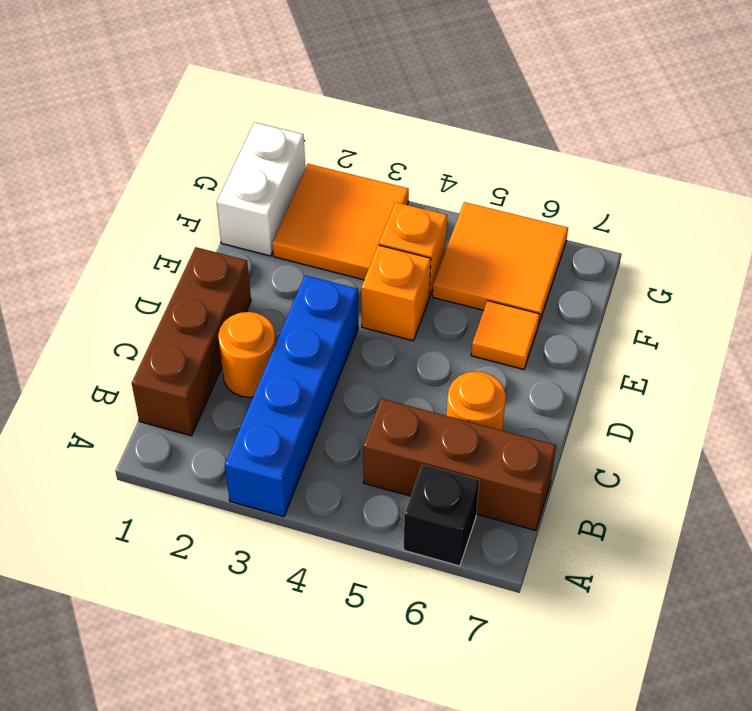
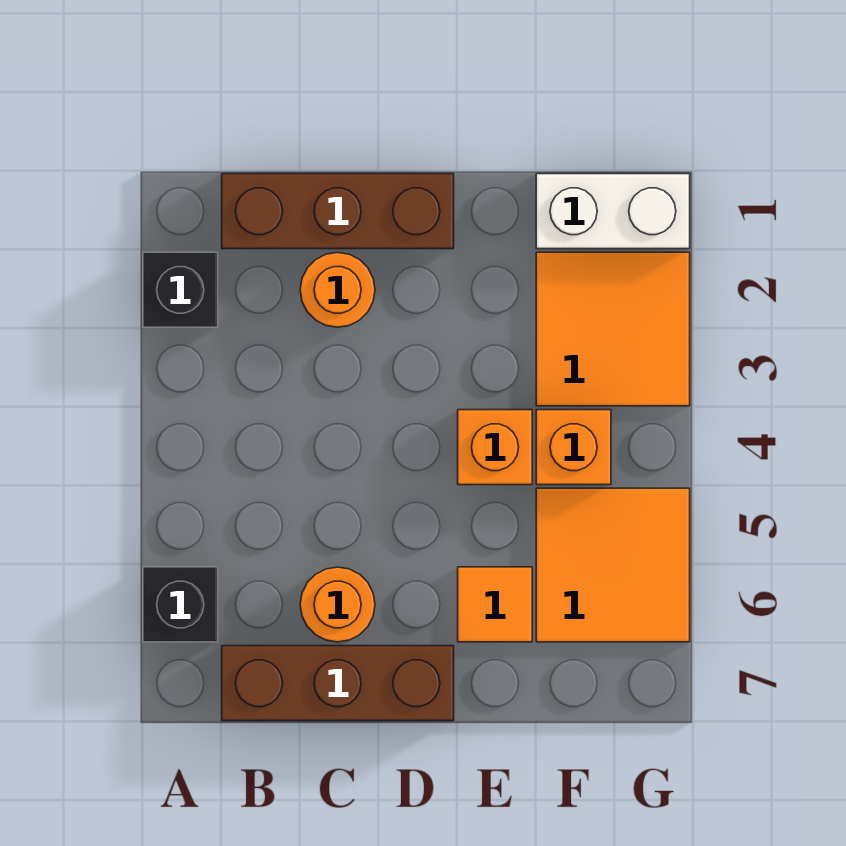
none -> black brick A2 level 1
blue brick A3:D3 level 1 -> none
brown brick B5:B7 level 1 -> brown brick B7:D7 level 1

